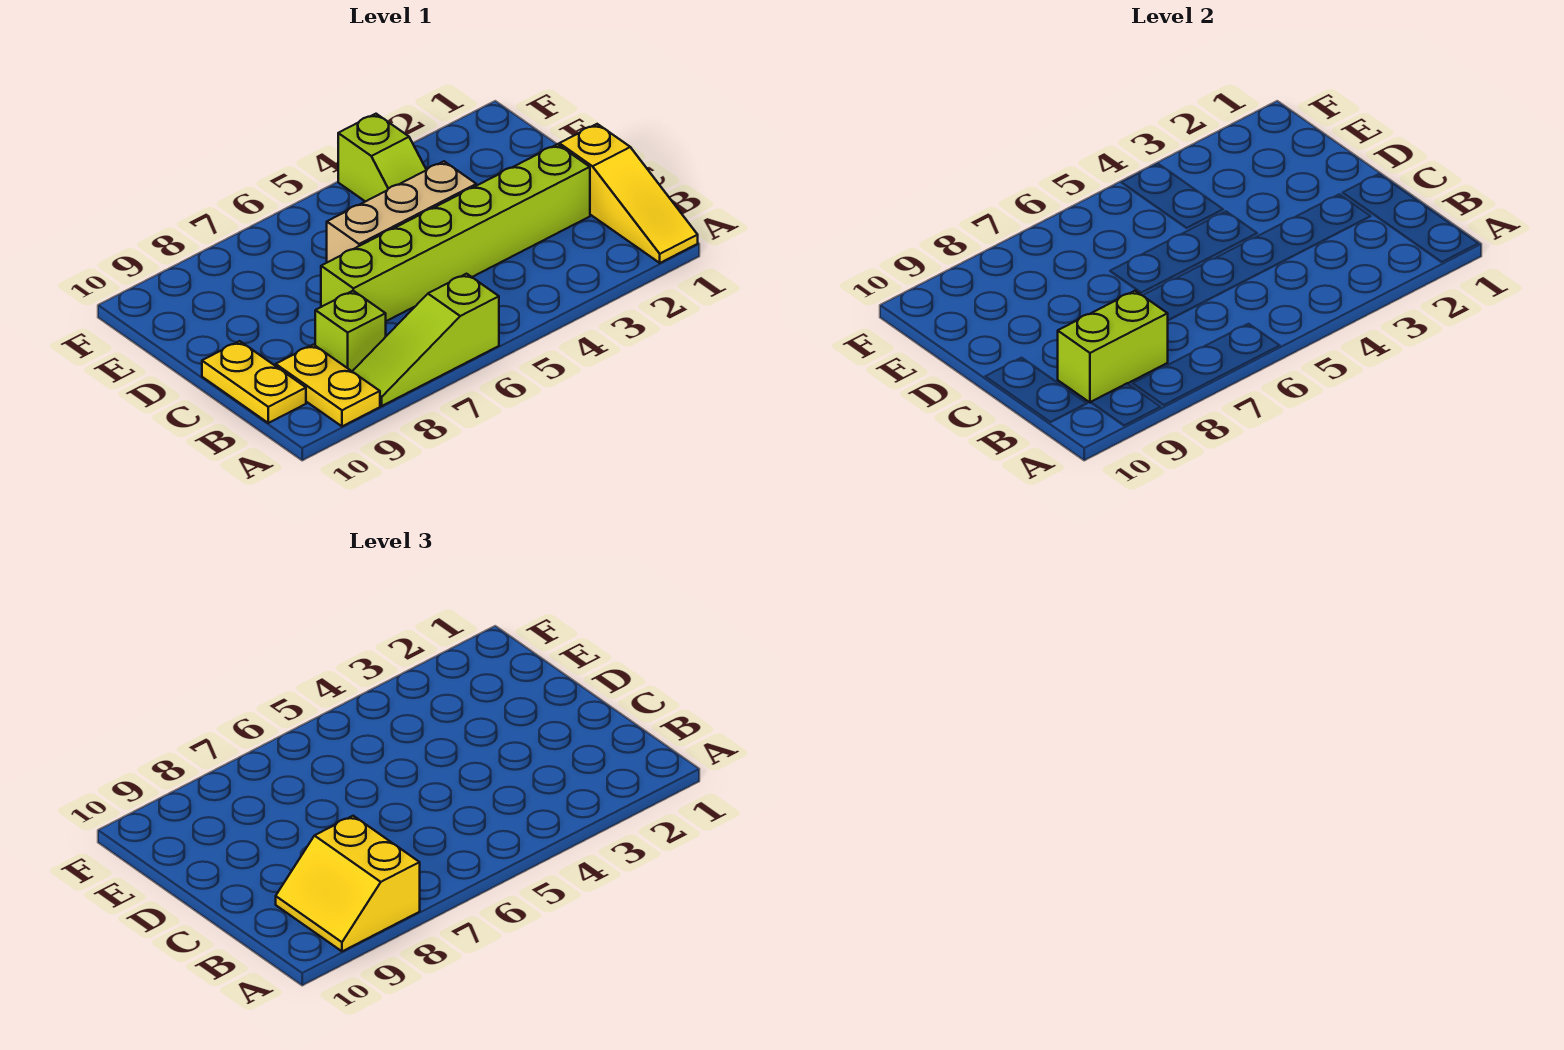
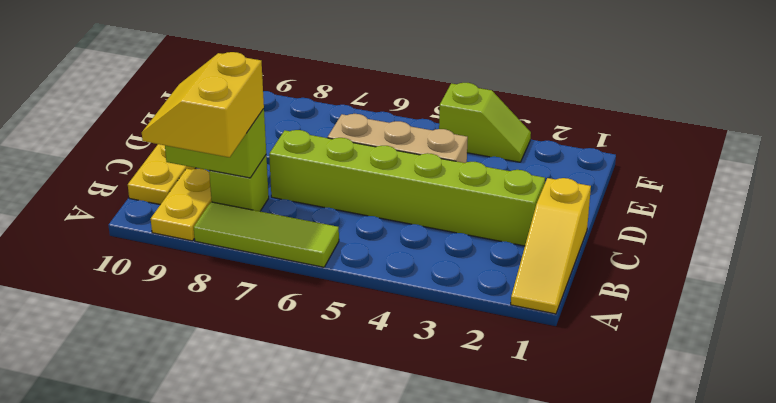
lime slope A6:A8 level 1 top 6 -> lime tile A6:A8 level 1
lime slope E4:F4 level 1 top F -> lime slope F3:F4 level 1 top 4

